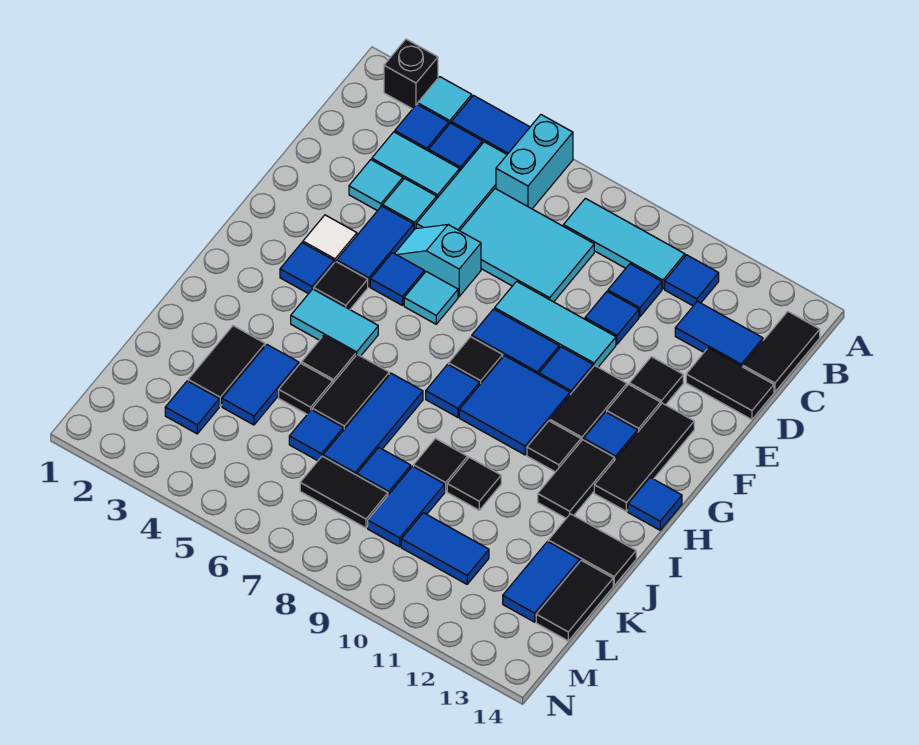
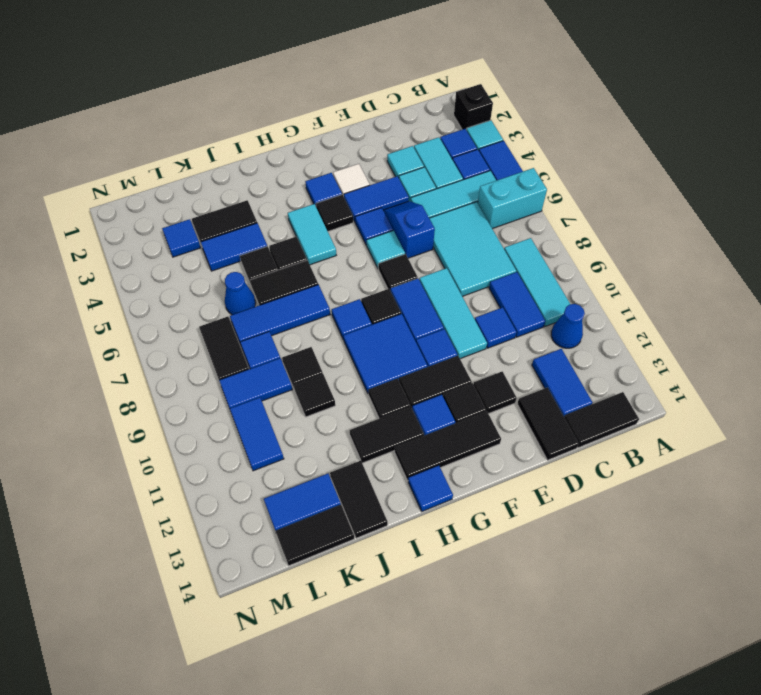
blue tile B11 level 1 -> blue cone B11 level 1
blue tile C10 level 1 -> blue tile C9:C10 level 1
cyan slope E5:E6 level 1 top 6 -> blue slope E5:E6 level 1 top 6
none -> black tile F7 level 1
blue tile K6 level 1 -> blue cone K6 level 1

